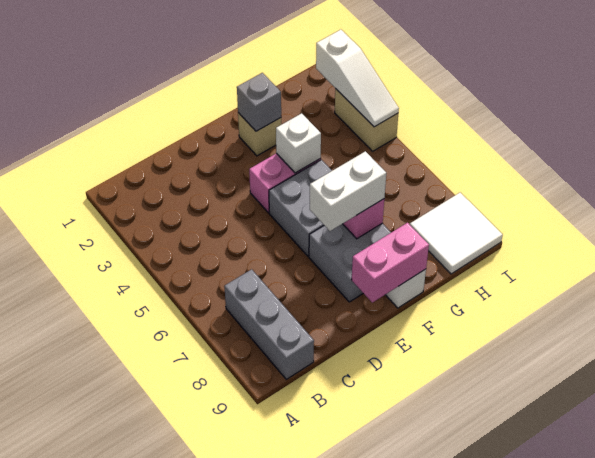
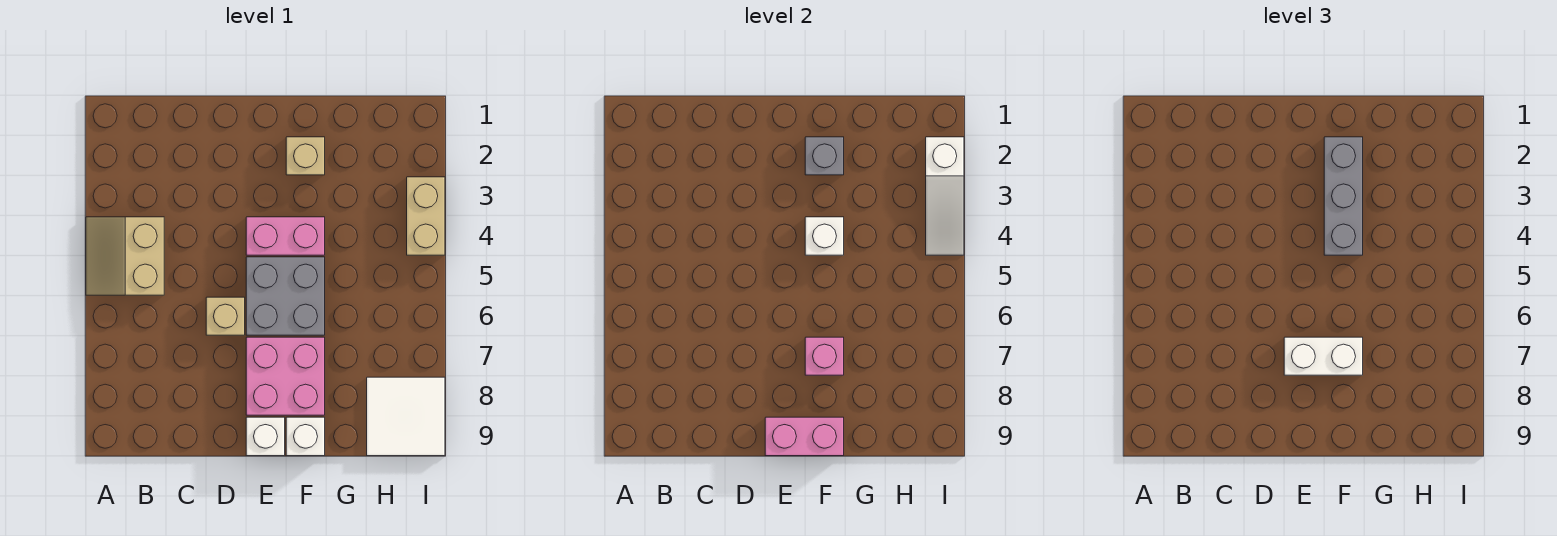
none -> tan slope A4:B5 level 1 top B
grey brick B7:B9 level 1 -> grey brick F2:F4 level 3
none -> tan brick D6 level 1
grey brick E7:F8 level 1 -> pink brick E7:F8 level 1
none -> white brick E9 level 1

